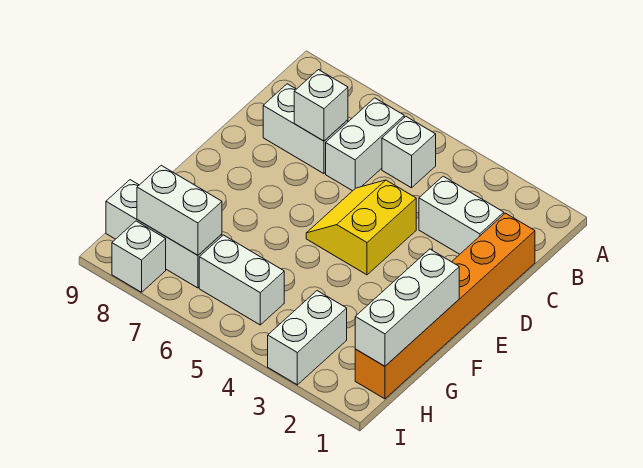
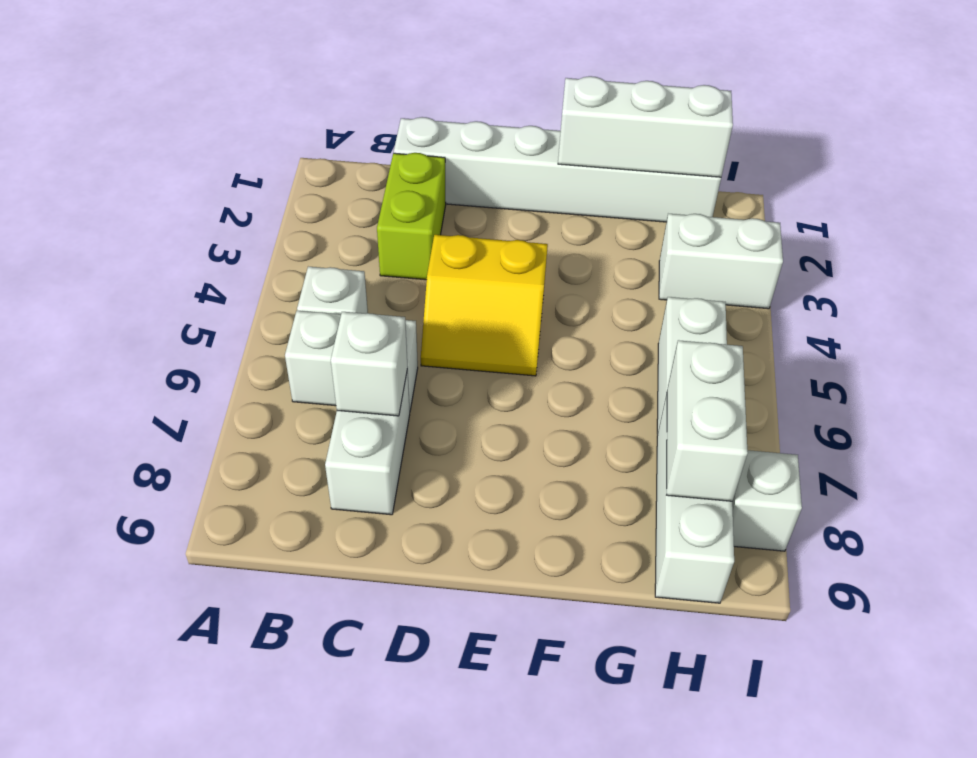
orange brick C1:H1 level 1 -> white brick C1:H1 level 1
white brick C2:C3 level 1 -> lime brick C2:C3 level 1

